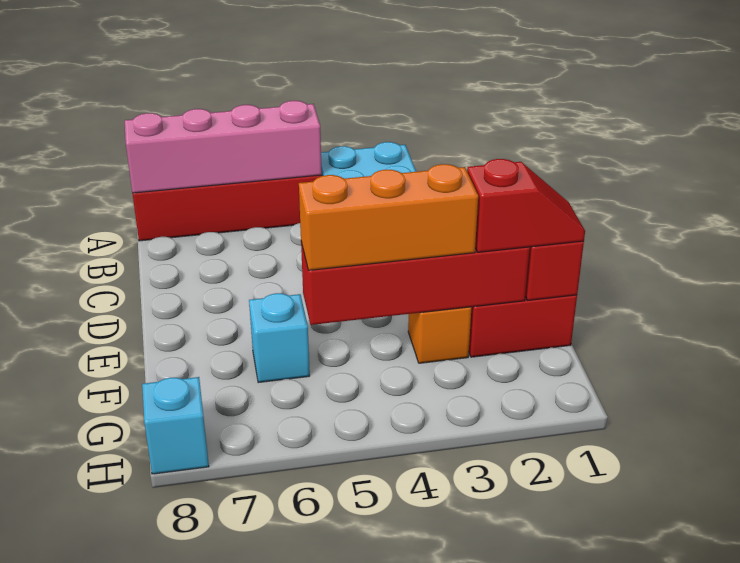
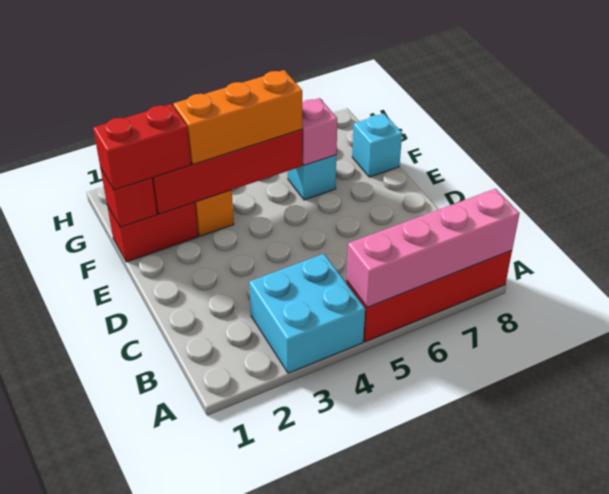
red slope F1:F2 level 3 top 2 -> red brick F1:F2 level 3
none -> pink brick F6 level 2
cyan brick H8 level 1 -> cyan brick F8 level 1

